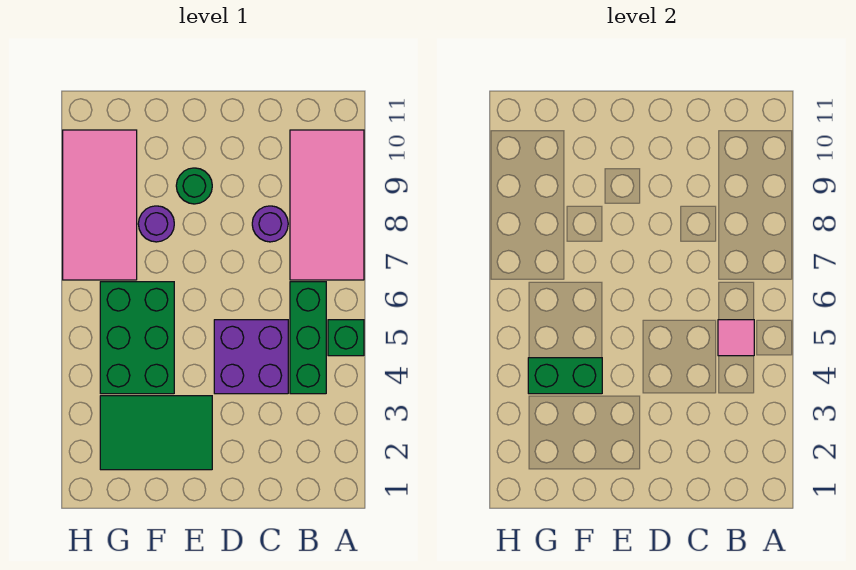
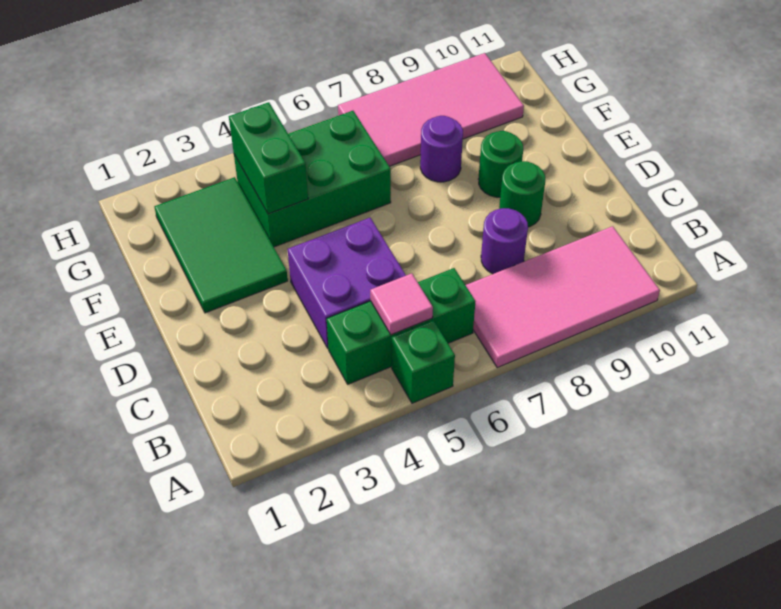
none -> green round brick D9 level 1

